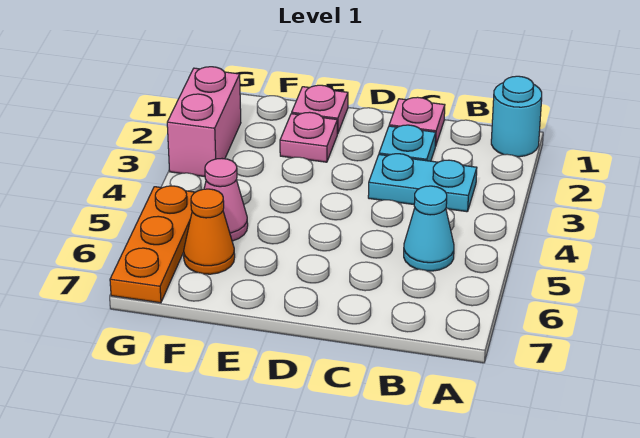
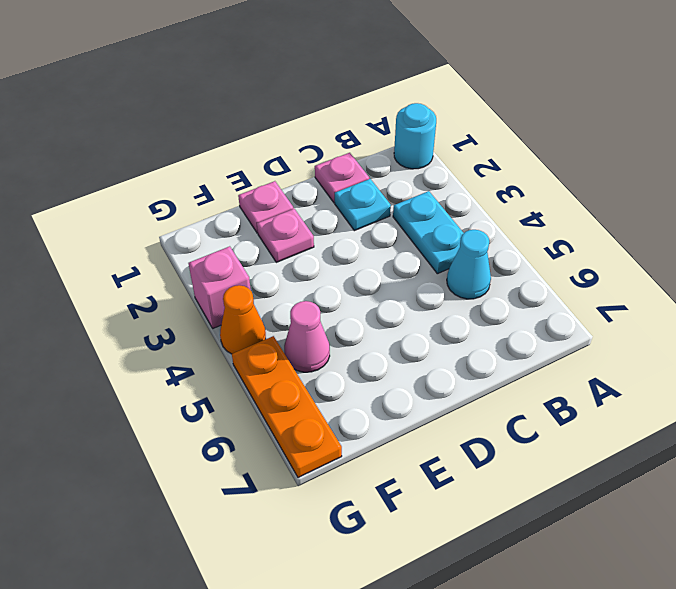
cyan plate B3:C3 level 1 -> cyan plate B3:B4 level 1
orange cone F6 level 1 -> orange cone G4 level 1
pink brick G2:G3 level 1 -> pink brick G3 level 1

